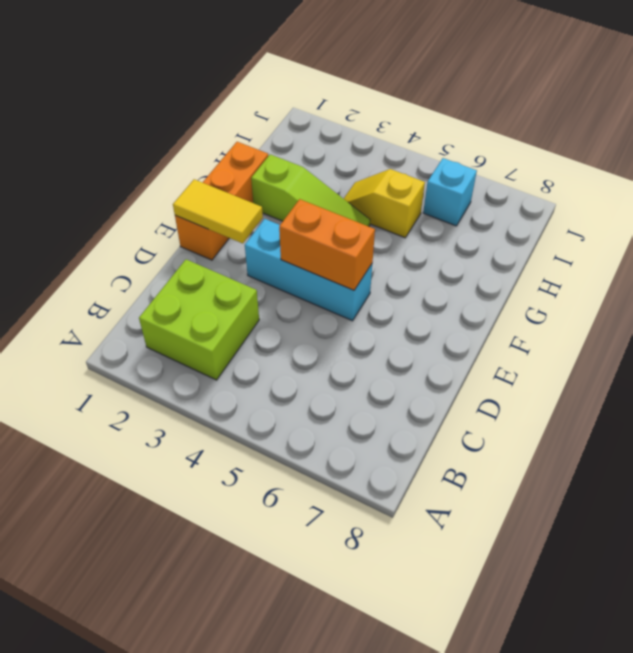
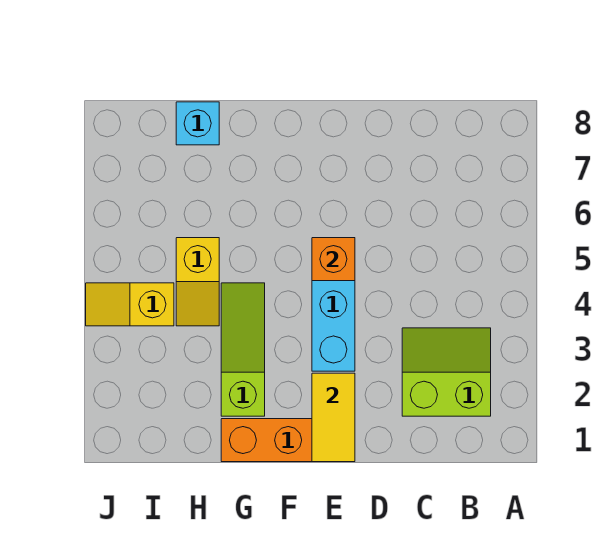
lime brick B2:C3 level 1 -> lime slope B2:C3 level 1 top 2
orange brick E4:E5 level 2 -> orange brick E5 level 2
none -> yellow slope I4:J4 level 1 top I
cyan brick I6 level 1 -> cyan brick H8 level 1

